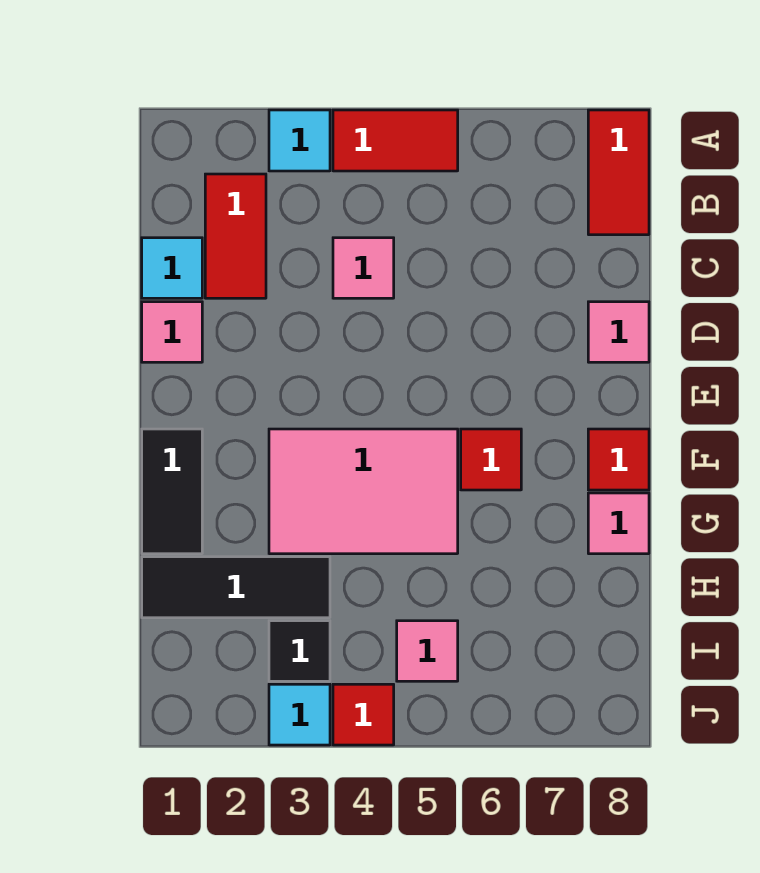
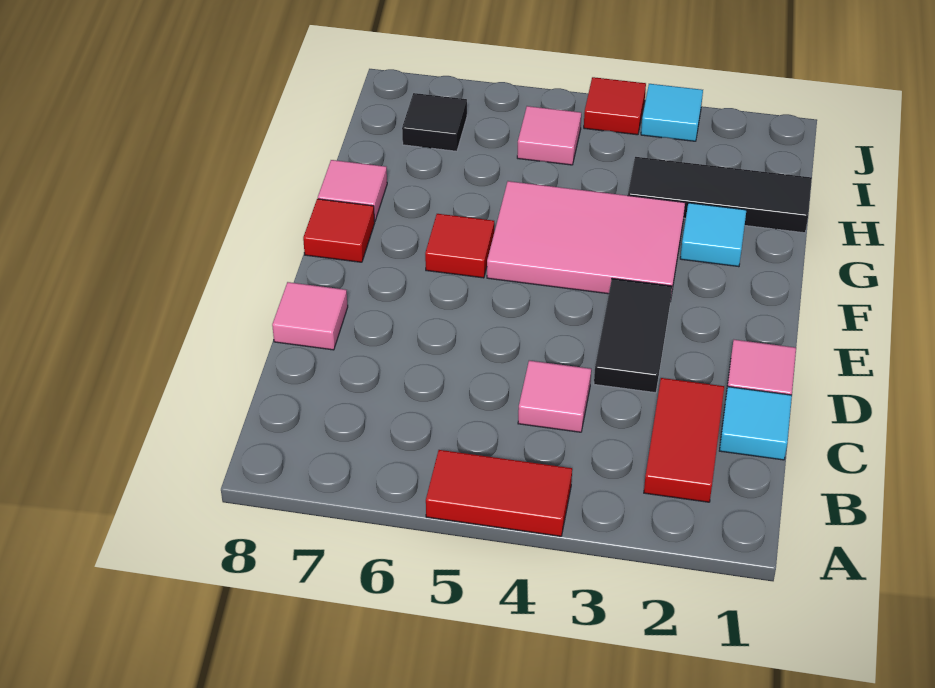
cyan tile A3 level 1 -> cyan tile G2 level 1
red tile A8:B8 level 1 -> none
black tile F1:G1 level 1 -> black tile D3:E3 level 1
black tile I3 level 1 -> black tile I7 level 1

